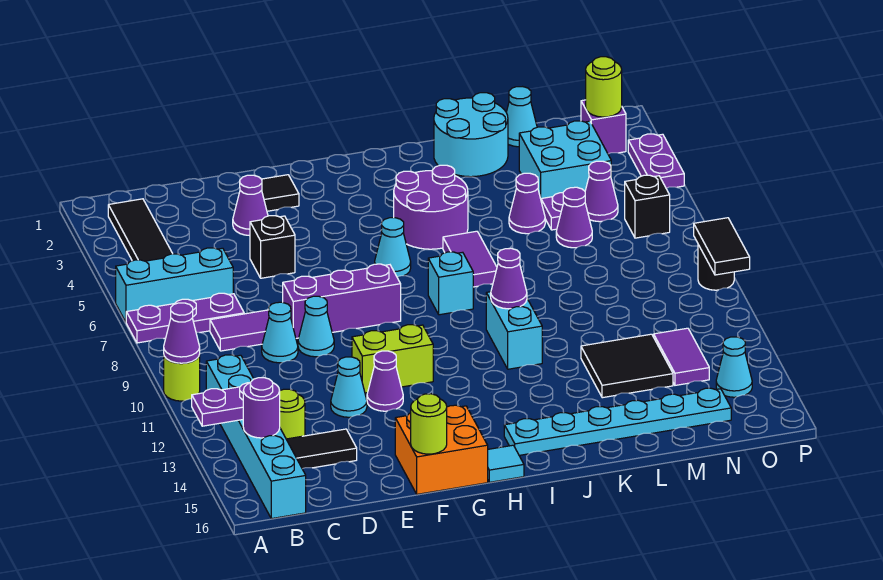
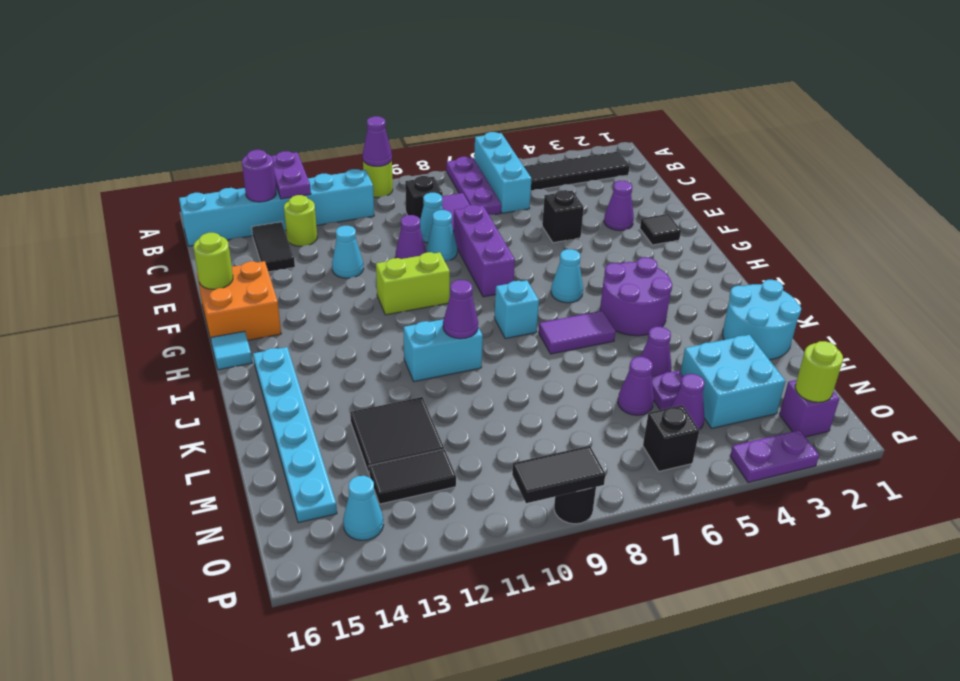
none -> black brick C9 level 1
lime brick F11:G11 level 1 -> lime brick G10:G11 level 1
purple cone F12 level 1 -> purple cone E10 level 1
cyan cone M1 level 1 -> none
purple tile N12:N13 level 1 -> black tile N12:N13 level 1

